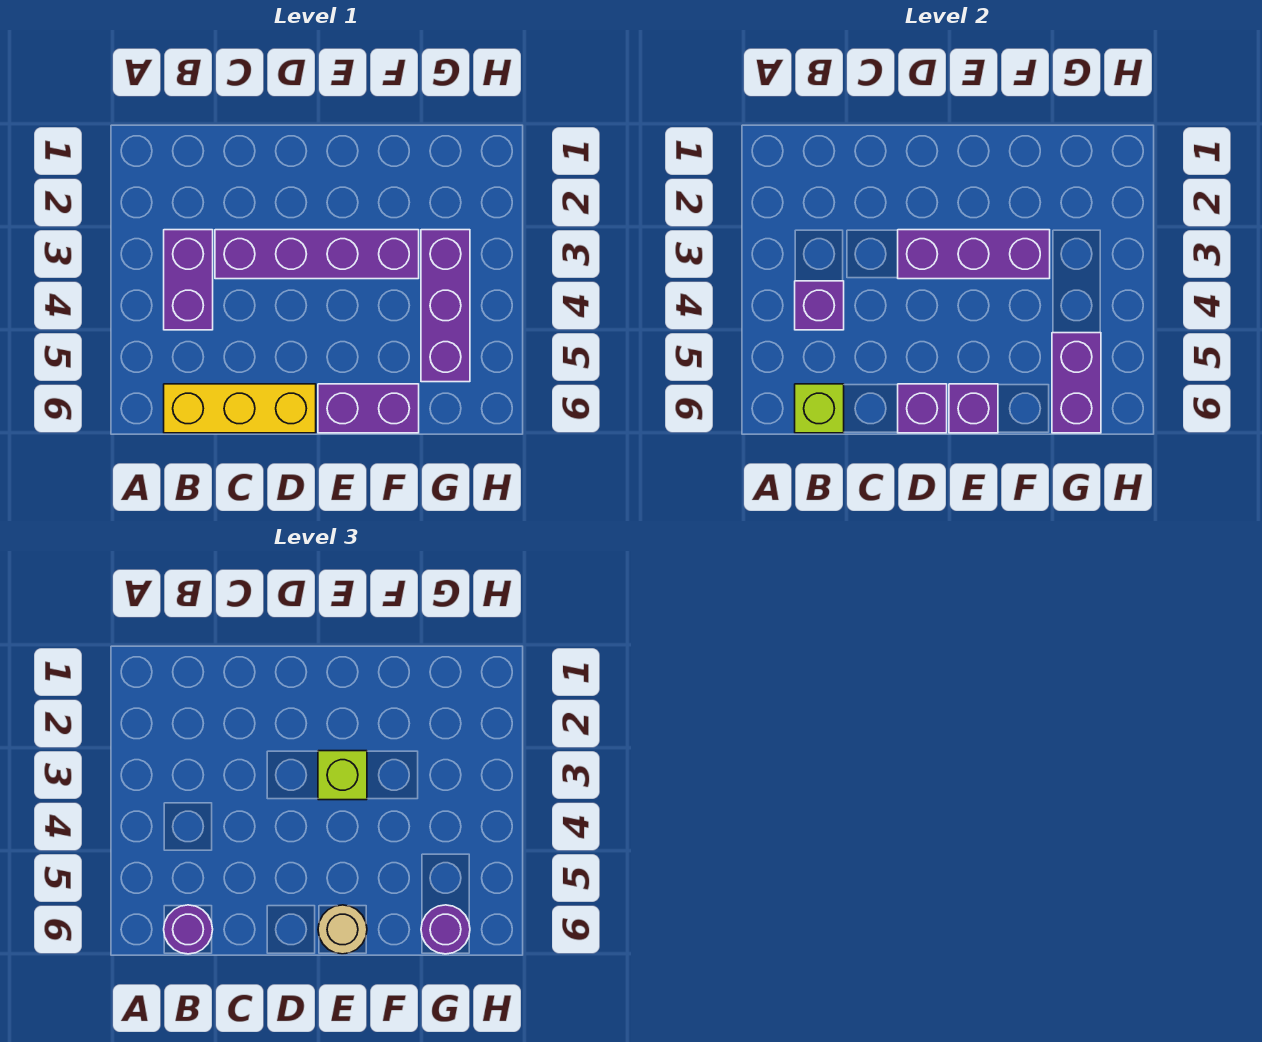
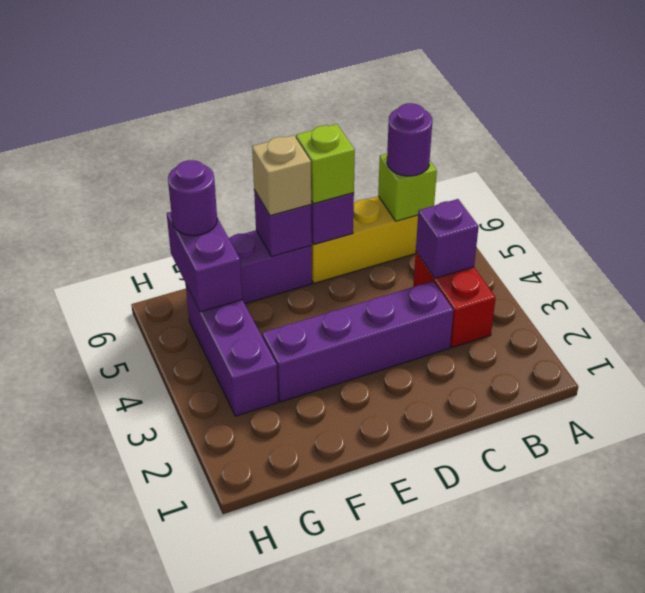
purple brick B3:B4 level 1 -> red brick B3:B4 level 1
purple brick D3:F3 level 2 -> none
lime brick E3 level 3 -> lime brick D6 level 3
tan round brick E6 level 3 -> tan brick E6 level 3

